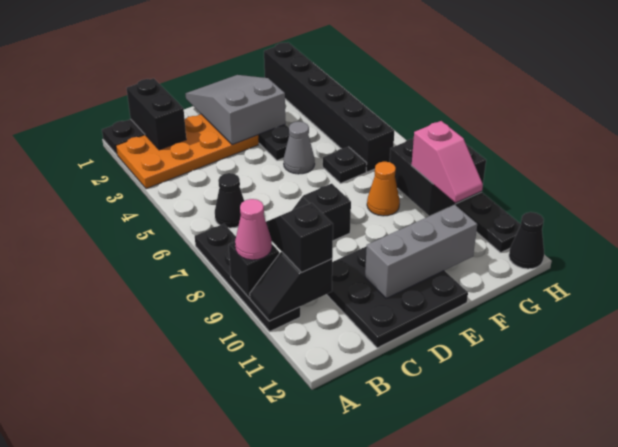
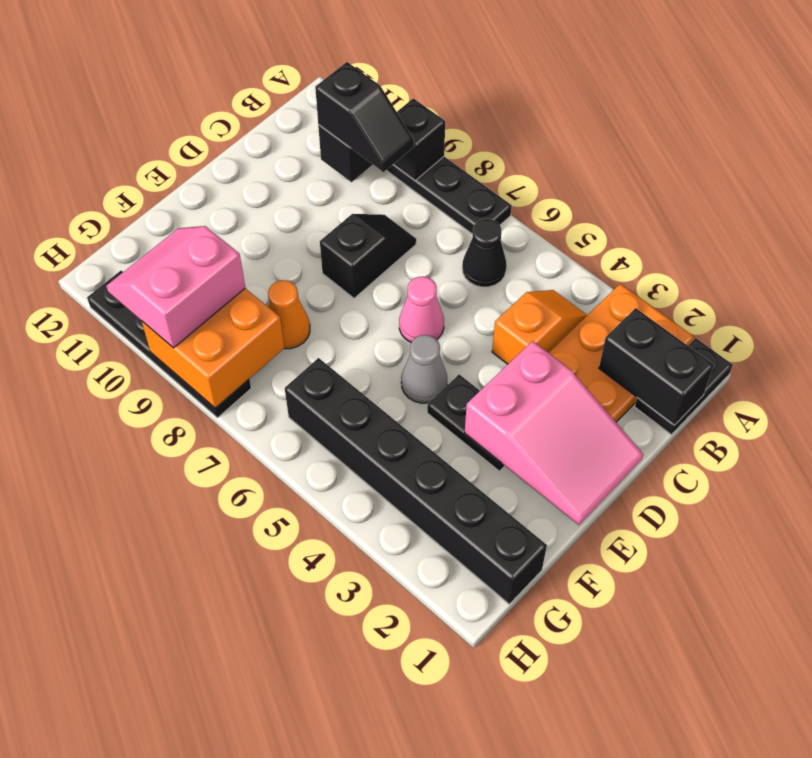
pink cone A9 level 3 -> pink cone D6 level 1
none -> orange slope B4:C4 level 1 top C
black plate C10:E12 level 1 -> none
grey slope D1:E3 level 2 top 3 -> pink slope D1:E3 level 2 top 3
grey brick D11:F11 level 2 -> none
black plate F6 level 1 -> none
black brick G8:H9 level 2 -> orange brick G8:H9 level 2
pink slope G9:G10 level 3 top 9 -> pink slope G9:H10 level 3 top 9
black cone H12 level 1 -> none

